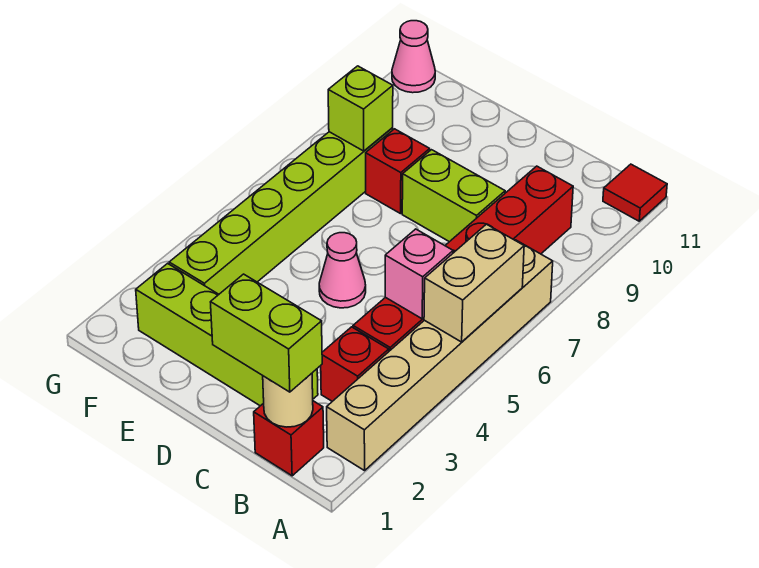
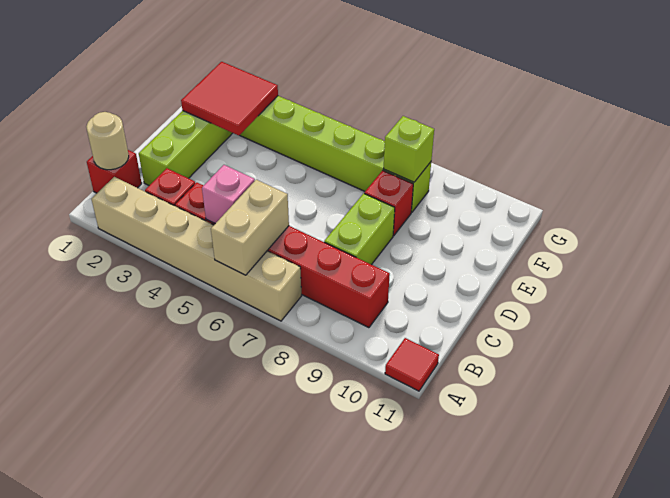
tan brick A5:A6 level 2 -> tan brick A6:B6 level 2
lime brick B1:C1 level 3 -> none
pink cone D5 level 1 -> none
none -> red tile E2:F3 level 2
pink cone G11 level 1 -> none

